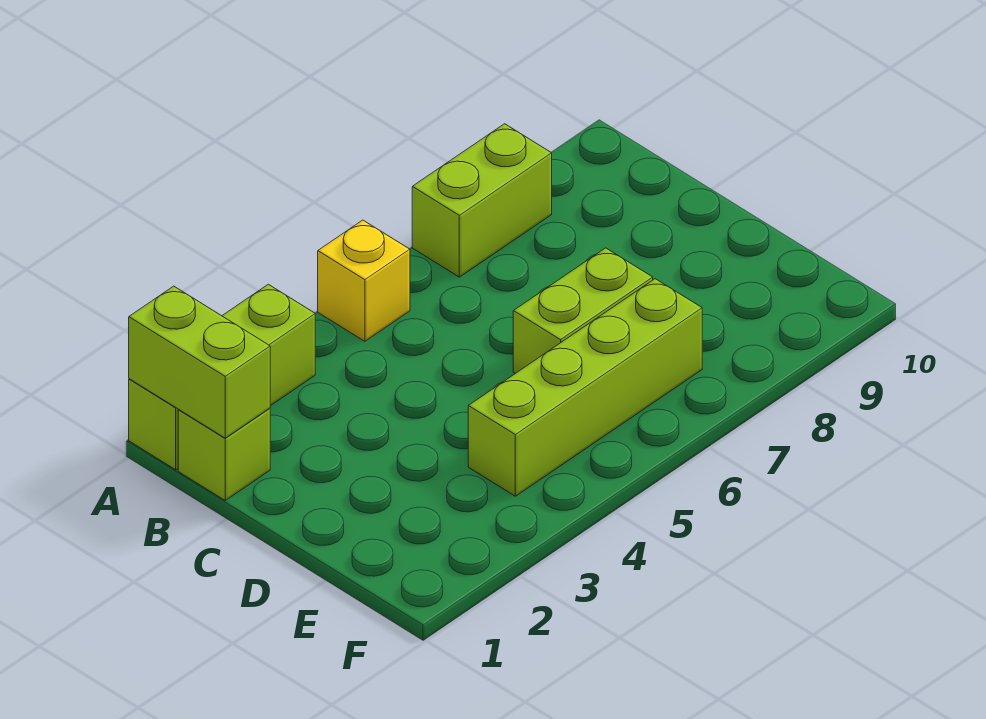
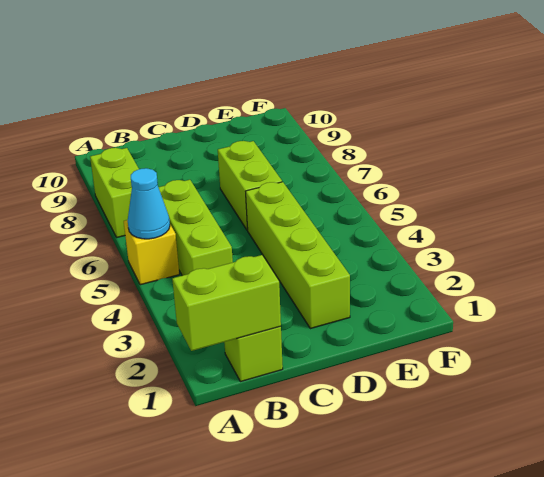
lime brick A1:A3 level 1 -> lime brick B4:B6 level 1
none -> cyan cone A5 level 2
lime brick E4:E7 level 1 -> lime brick D2:D5 level 1

